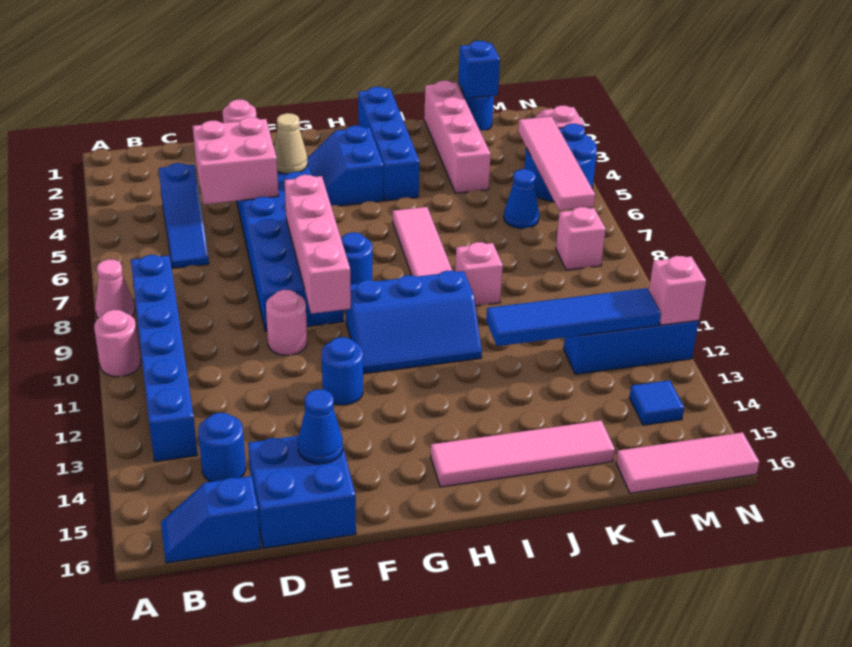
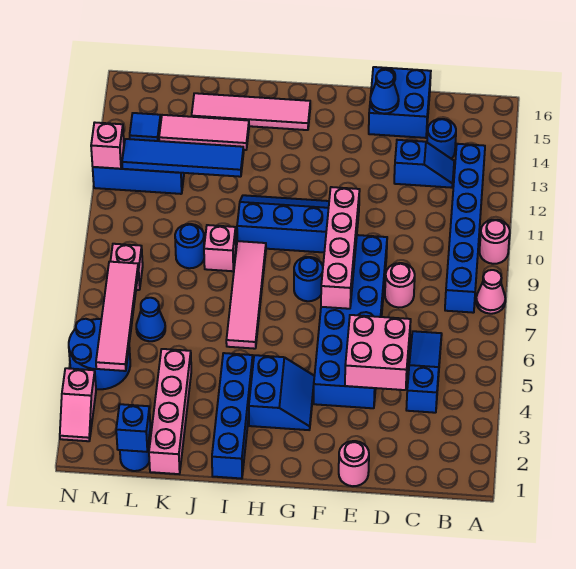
blue slope B16:C16 level 1 top C -> blue slope C13:D13 level 1 top D
pink round brick E10 level 1 -> pink round brick D8 level 1
tan cone F4 level 2 -> none
blue round brick F12 level 1 -> blue round brick K9 level 1
pink tile L16:N16 level 1 -> pink tile J14:L14 level 1

